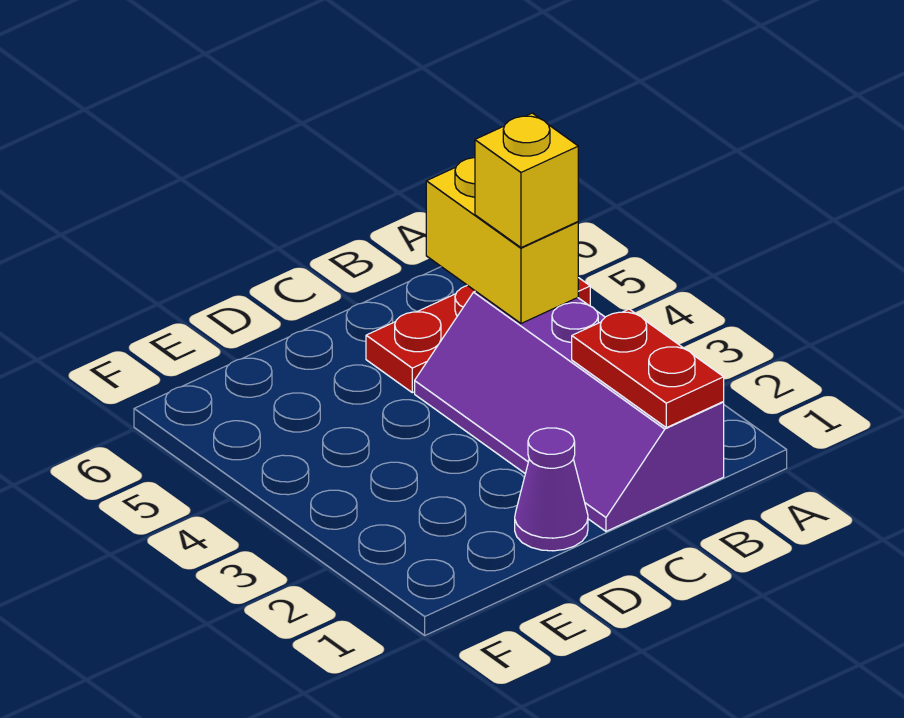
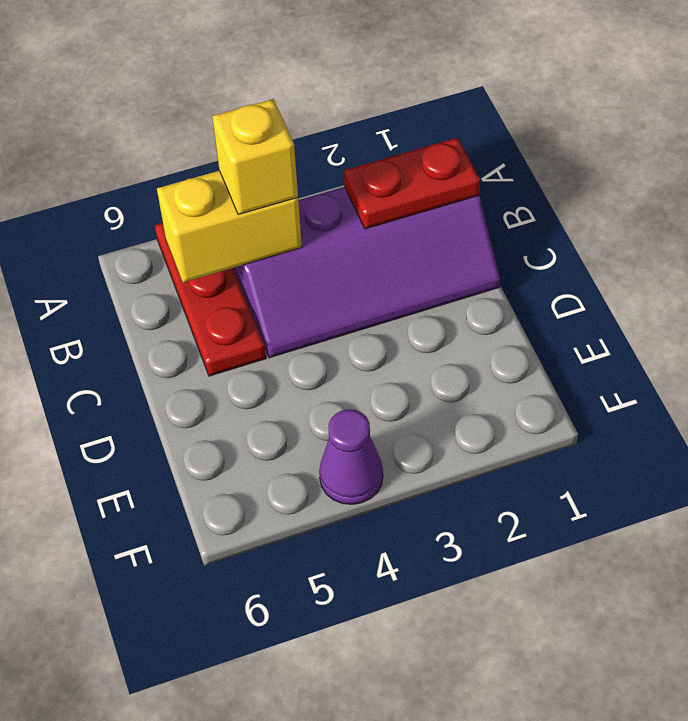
purple cone D1 level 1 -> purple cone F4 level 1

